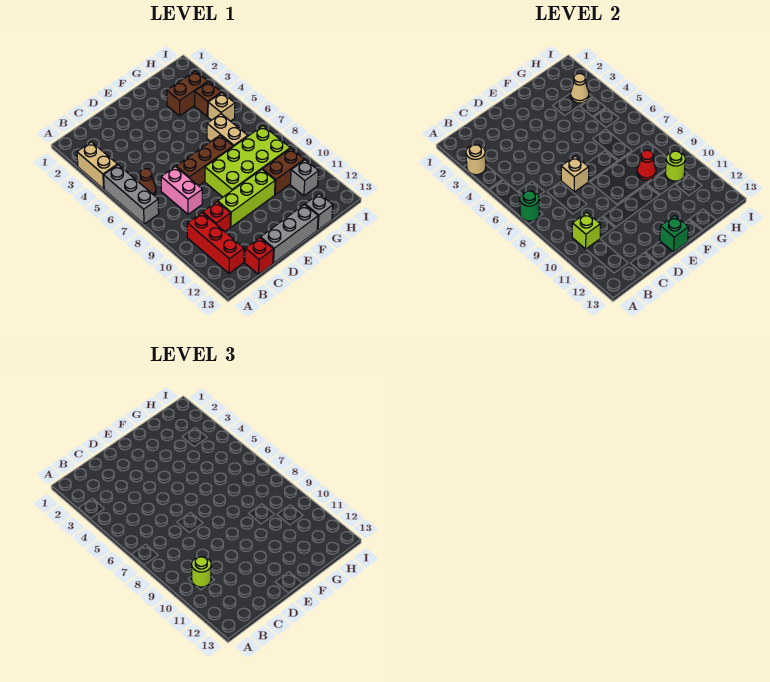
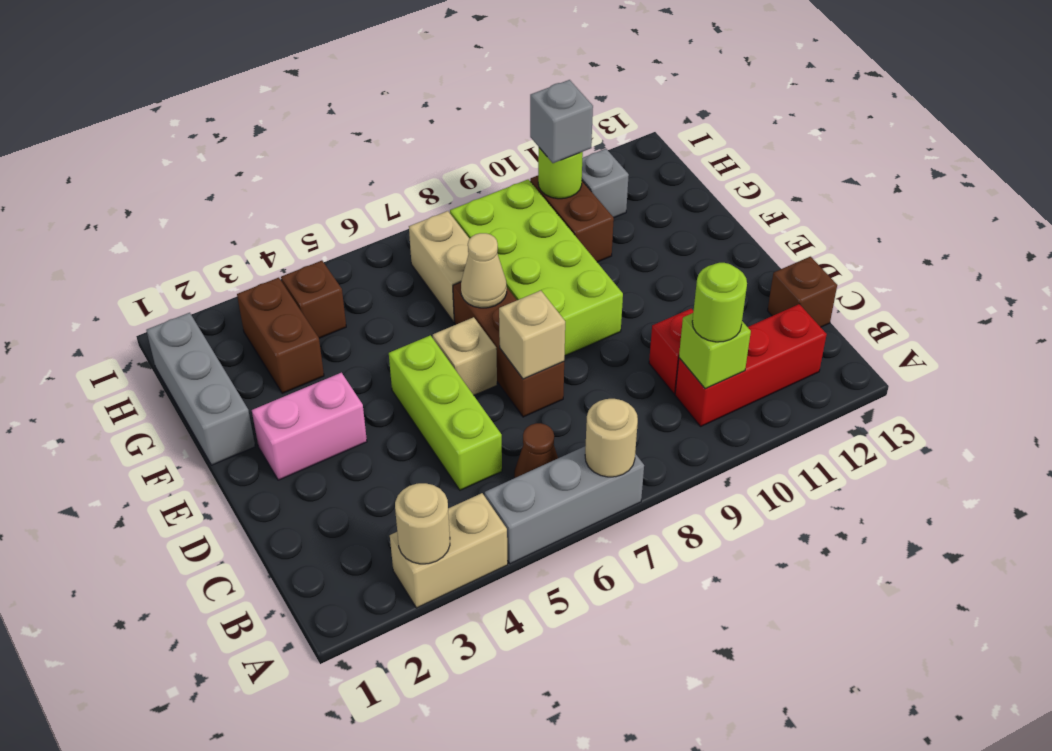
green round brick A7 level 2 -> tan round brick A7 level 2
pink brick C7:C8 level 1 -> pink brick E2:E3 level 1
red brick C13 level 1 -> brown brick C13 level 1
lime brick D10:F10 level 1 -> lime brick C5:E5 level 1
grey brick D13:F13 level 1 -> grey brick F1:H1 level 1
green brick E13 level 2 -> none
tan brick G6:G7 level 1 -> tan brick G7:H7 level 1
red cone G9 level 2 -> none
grey brick G13 level 1 -> grey brick H10 level 3
tan cone H3 level 2 -> tan cone F7 level 2
tan brick H5 level 1 -> tan brick E6 level 1

